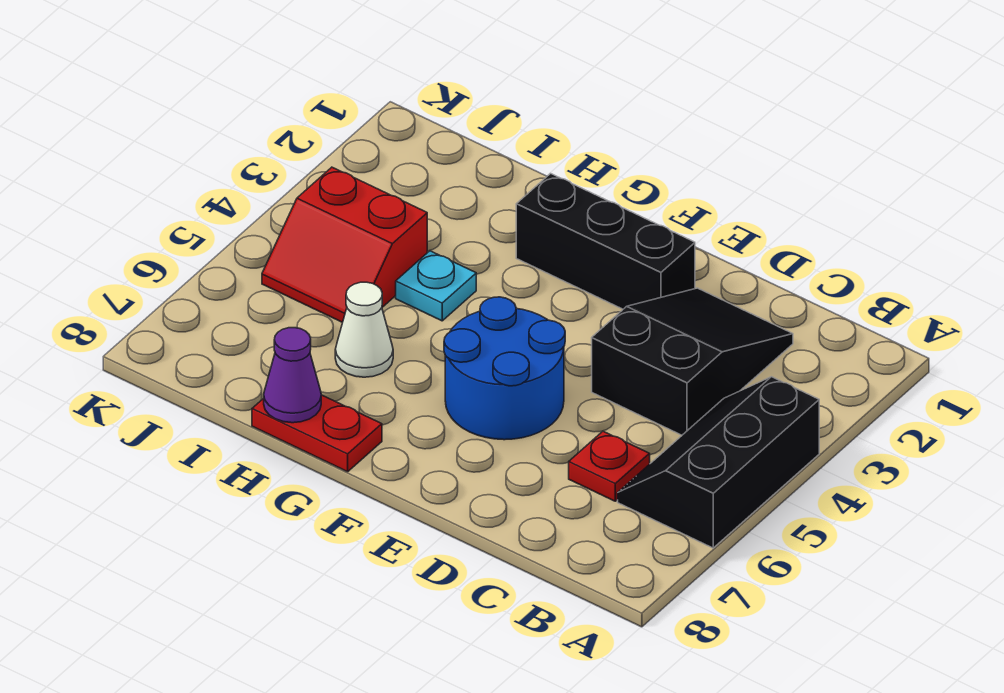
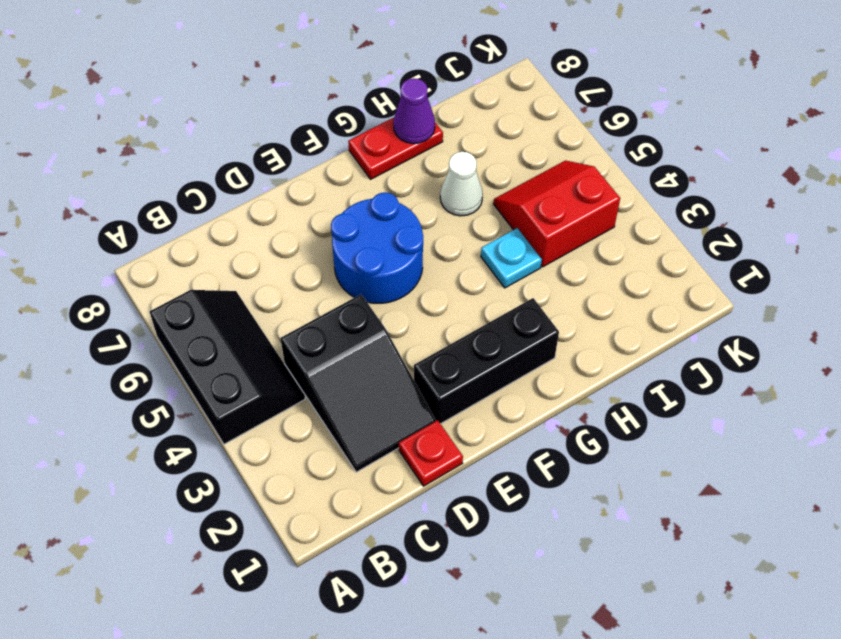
red plate C6 level 1 -> red plate D1 level 1

